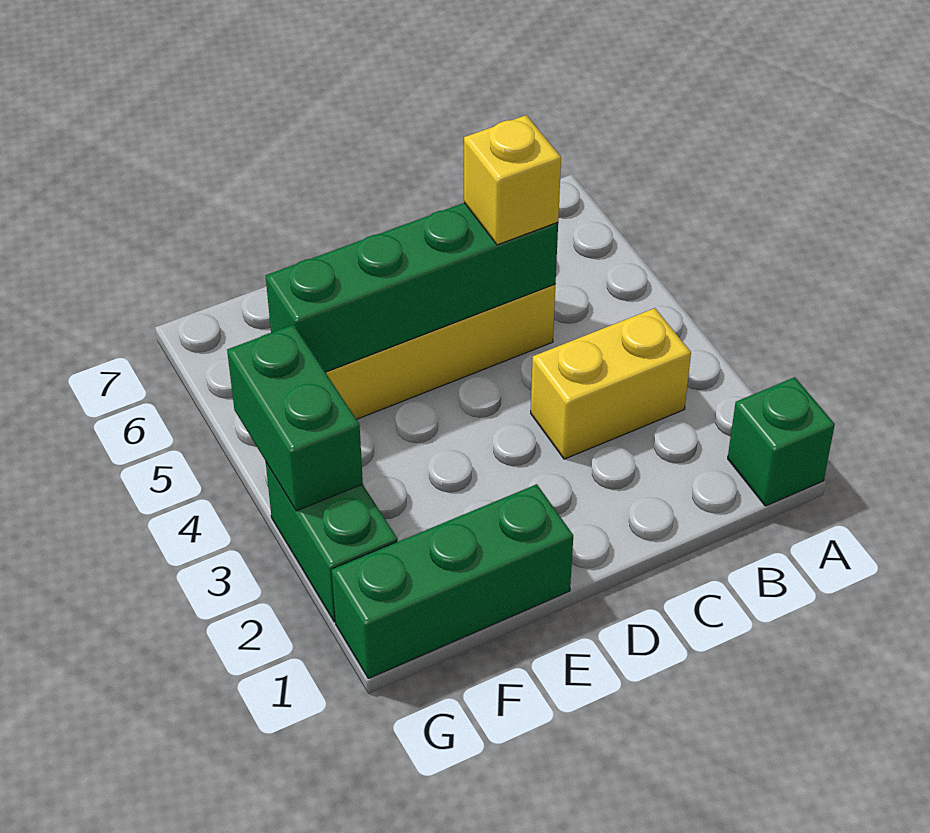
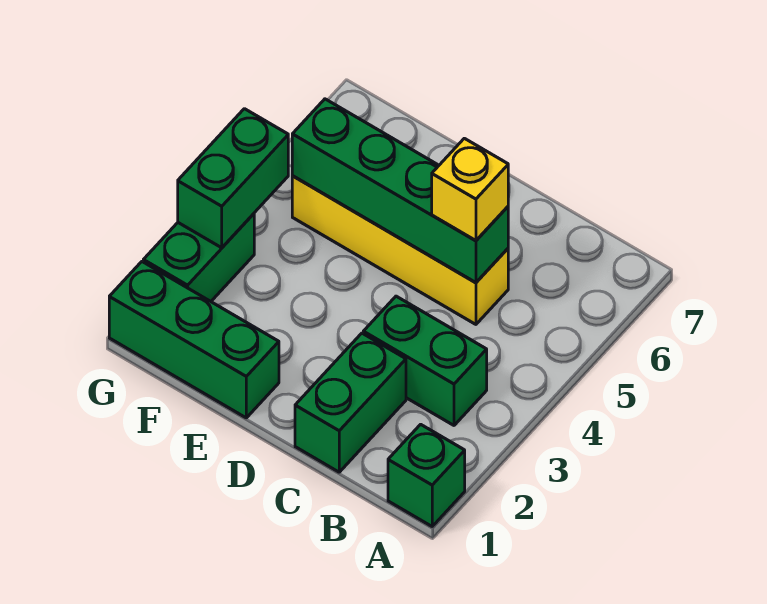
yellow brick B3:C3 level 1 -> green brick B3:C3 level 1
none -> green brick C1:C2 level 1

